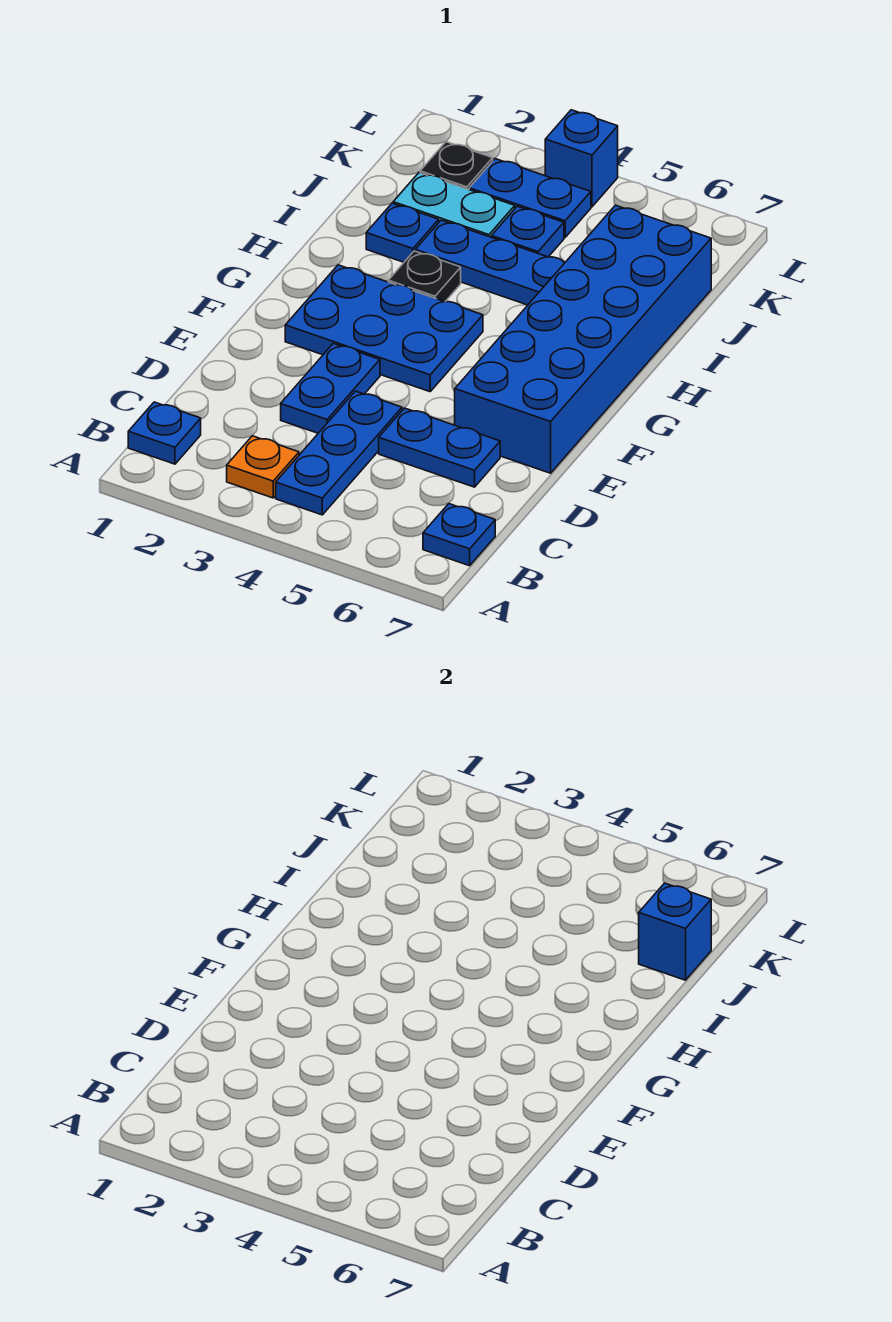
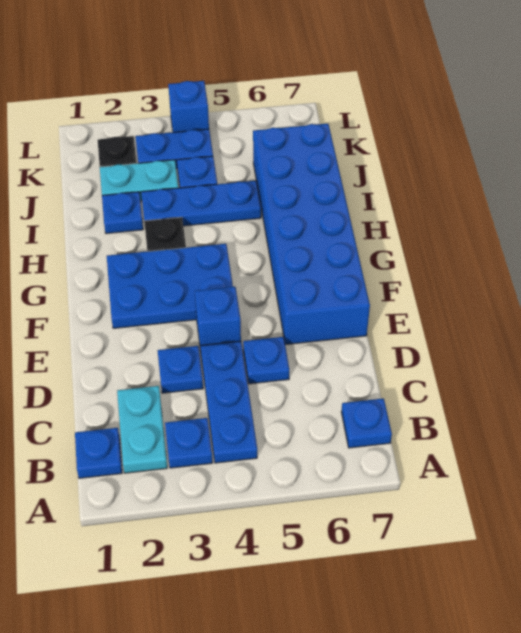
none -> cyan plate B2:C2 level 1
orange plate B3 level 1 -> blue plate B3 level 1
blue plate D3:E3 level 1 -> blue plate D3 level 1
blue plate D5:D6 level 1 -> blue plate D5 level 1
blue brick J7 level 2 -> blue brick E4 level 1

